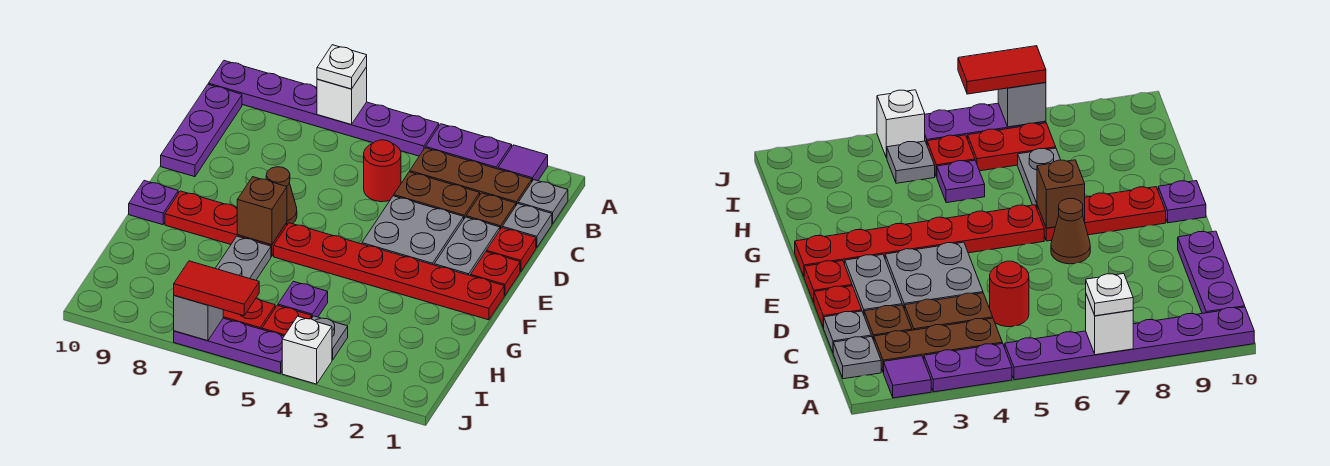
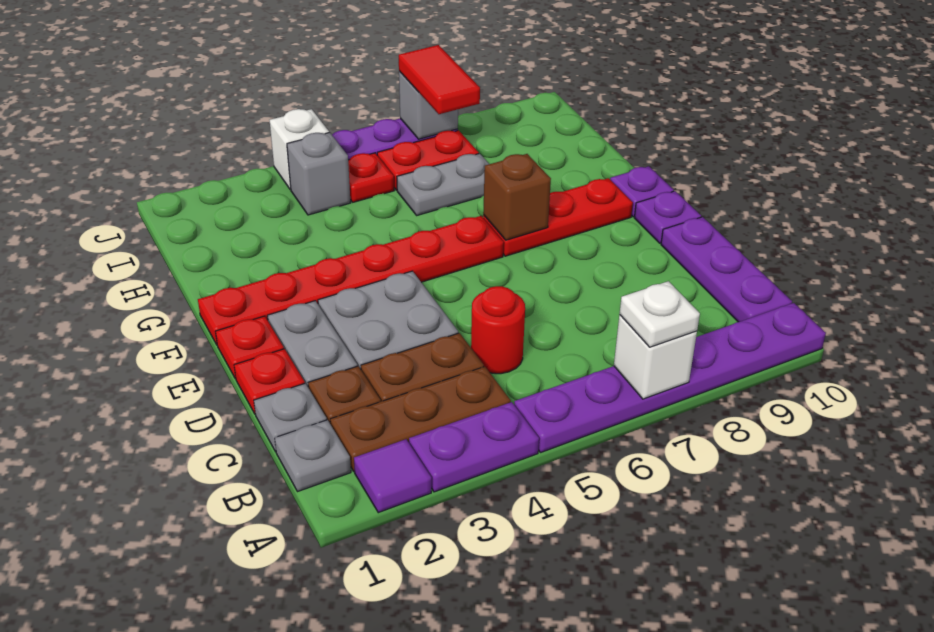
brown cone E7 level 1 -> none
grey plate G7:H7 level 1 -> grey plate H6:H7 level 1
purple plate H5 level 1 -> purple plate E10 level 1
grey plate I4 level 1 -> grey brick I4 level 1
red tile J6:J7 level 3 -> red tile I7:J7 level 3

